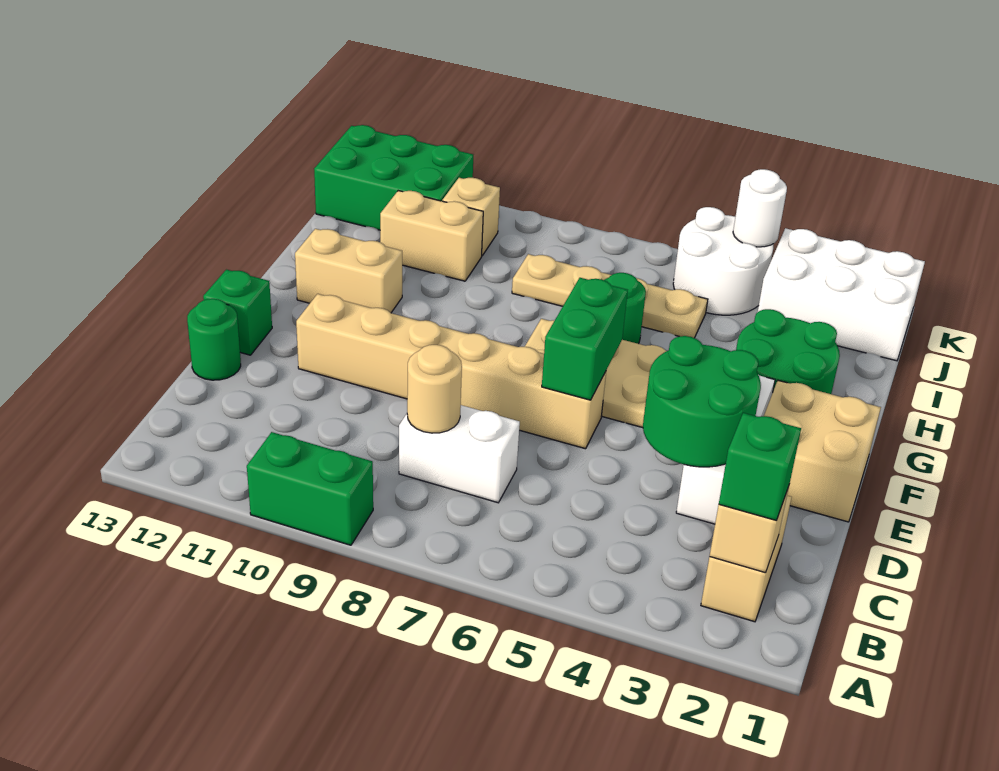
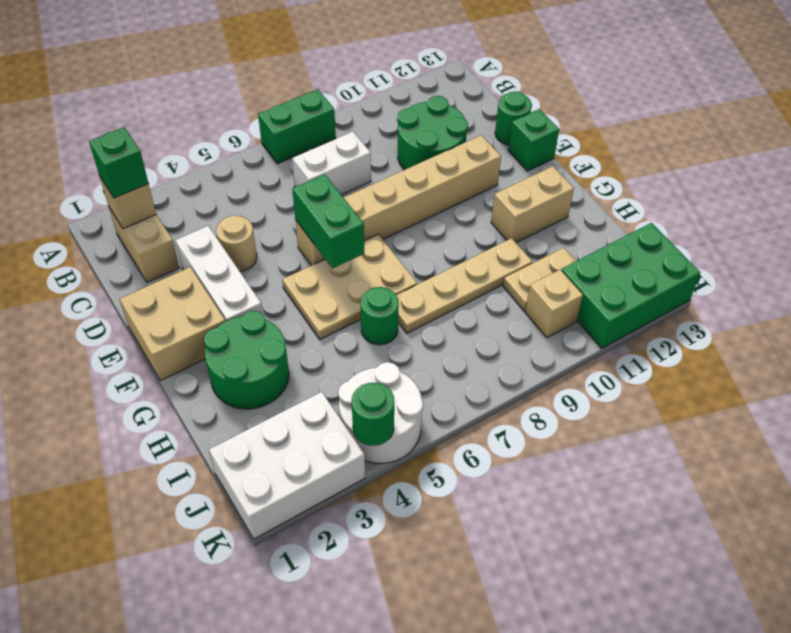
green brick A9:A10 level 1 -> green brick A7:A8 level 1
tan round brick C8 level 2 -> tan round brick D4 level 1
green round brick D3:E4 level 2 -> green round brick C10:D11 level 1
tan plate I5:I8 level 1 -> tan plate H7:H10 level 1
tan brick I10:I11 level 1 -> tan plate I10:I11 level 1
white round brick K4 level 2 -> green round brick K4 level 2

